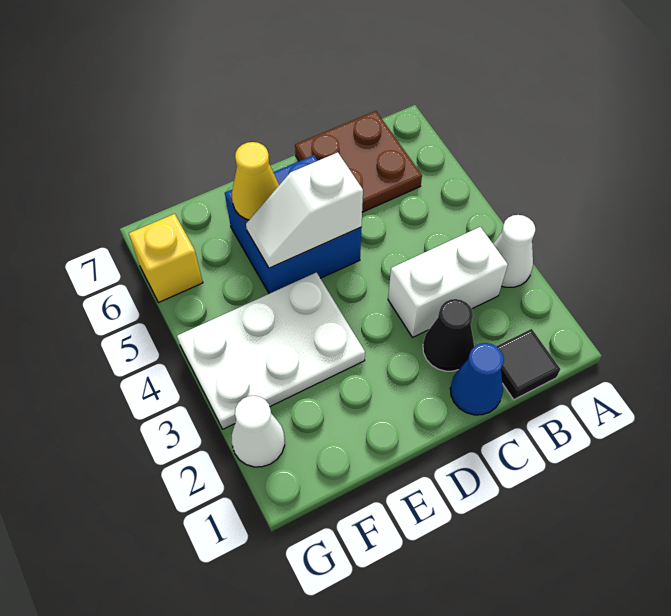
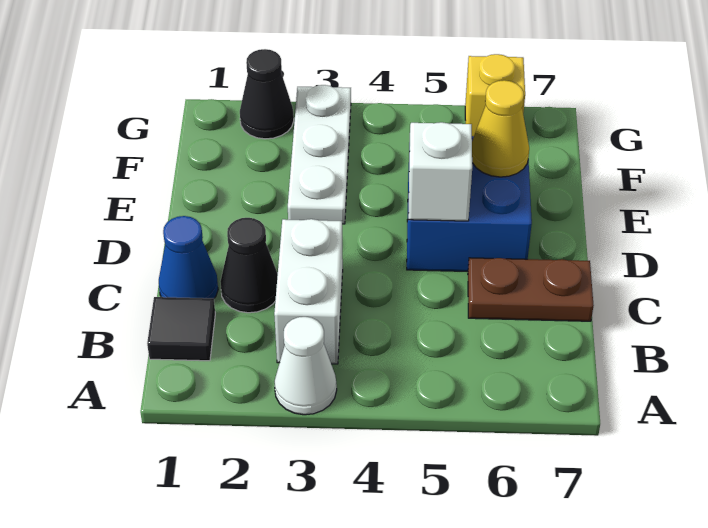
brown plate B6:C7 level 1 -> brown plate C6:C7 level 1
white plate E3:G4 level 1 -> white plate E3:G3 level 1
white cone G2 level 1 -> black cone G2 level 1

